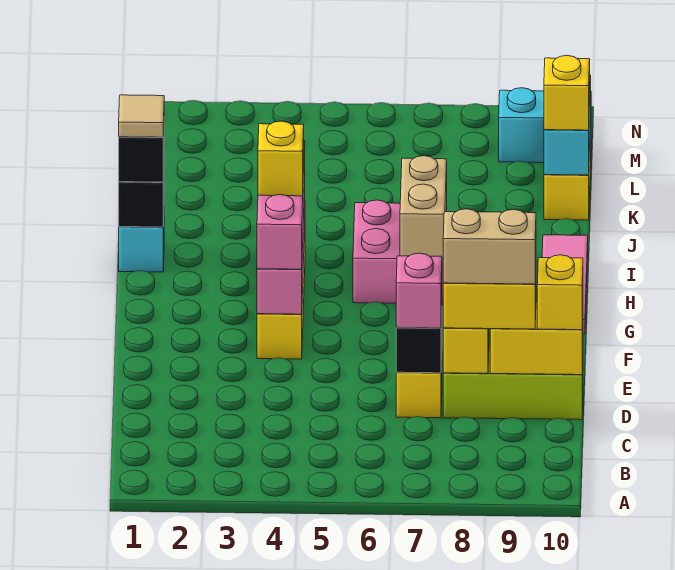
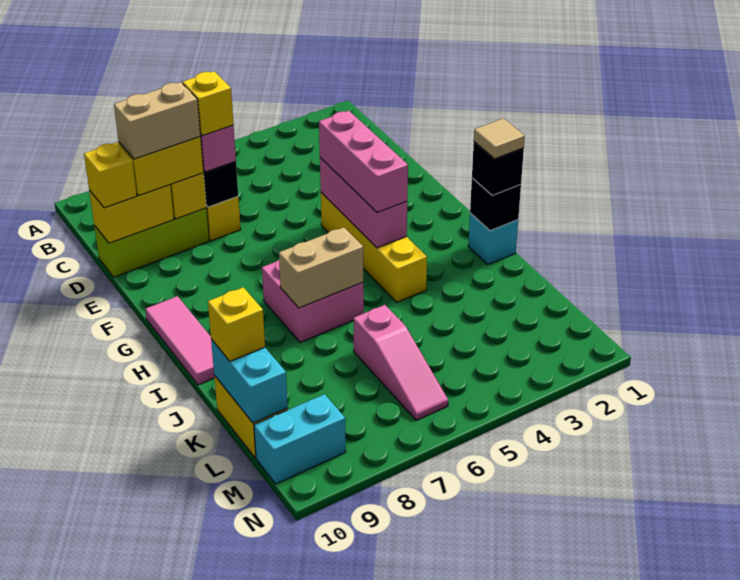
yellow brick G4 level 4 -> yellow brick D7 level 4
tan brick H7:I7 level 2 -> tan brick I6:I7 level 2
none -> pink slope K6:M6 level 1 top K

